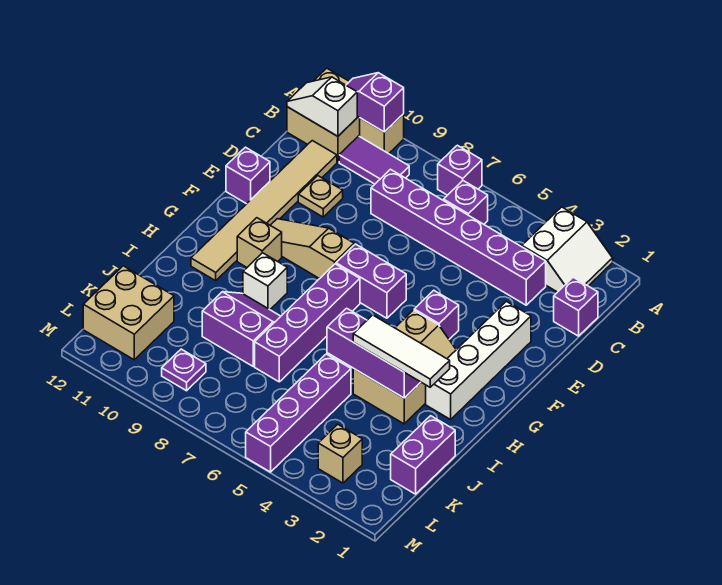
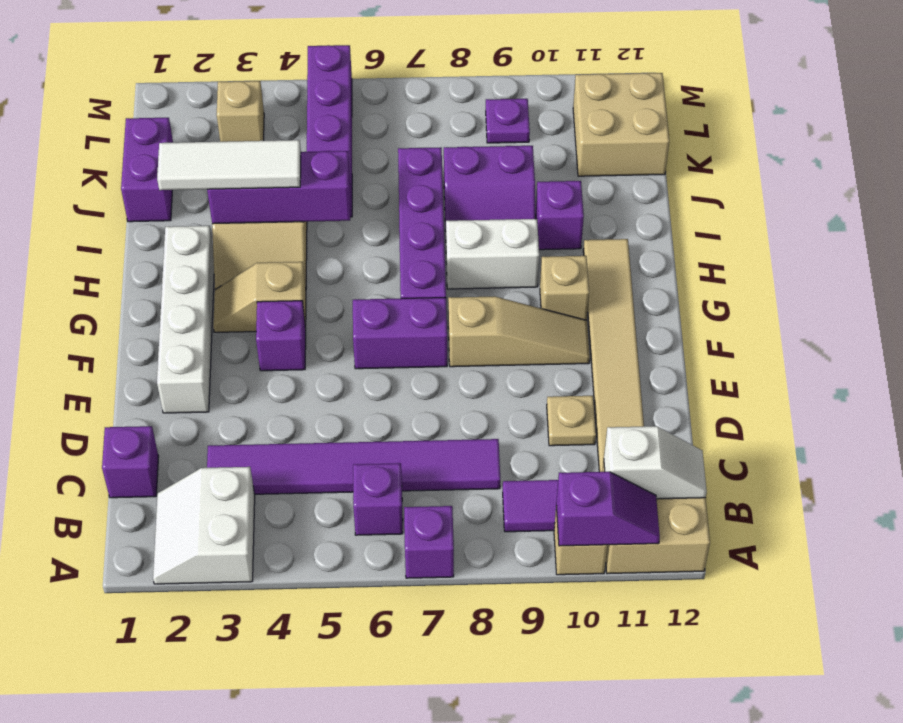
purple brick C3:C8 level 1 -> purple tile C3:C8 level 1
purple brick E12 level 1 -> purple brick I10 level 1
white brick H9 level 1 -> white brick H8:H9 level 1

